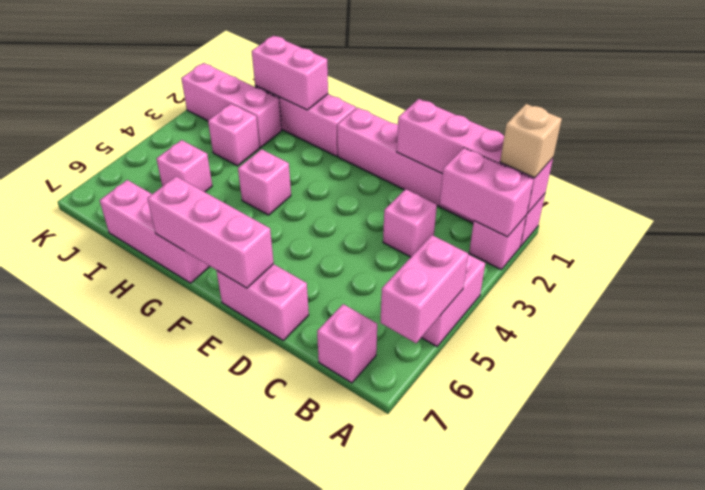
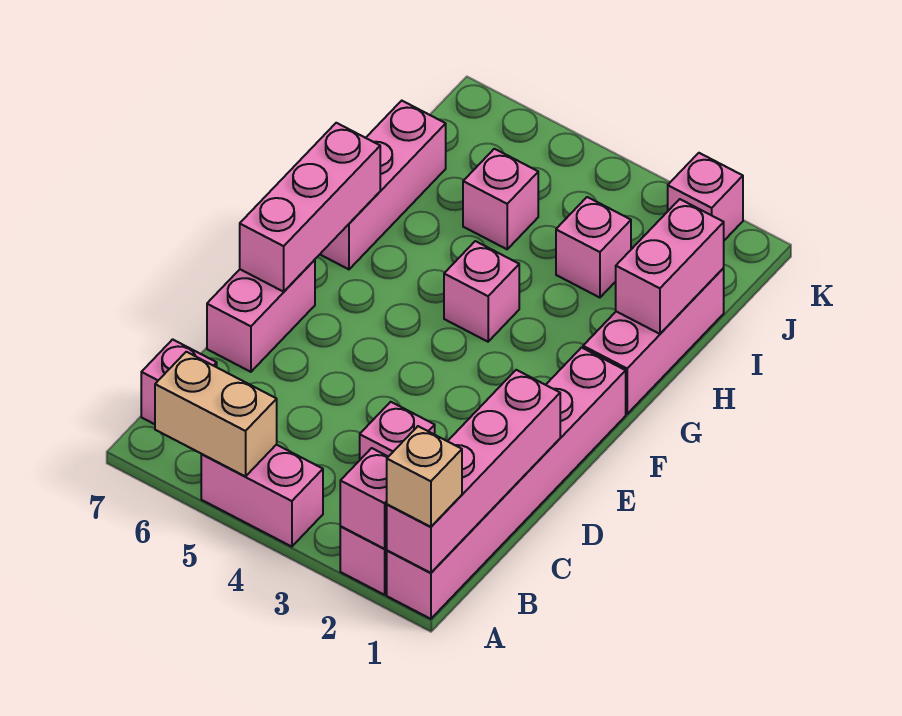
pink brick A2:B2 level 2 -> pink brick A2 level 2
pink brick A5:A6 level 2 -> tan brick A5:A6 level 2
pink brick I2:K2 level 1 -> pink brick K2 level 1

